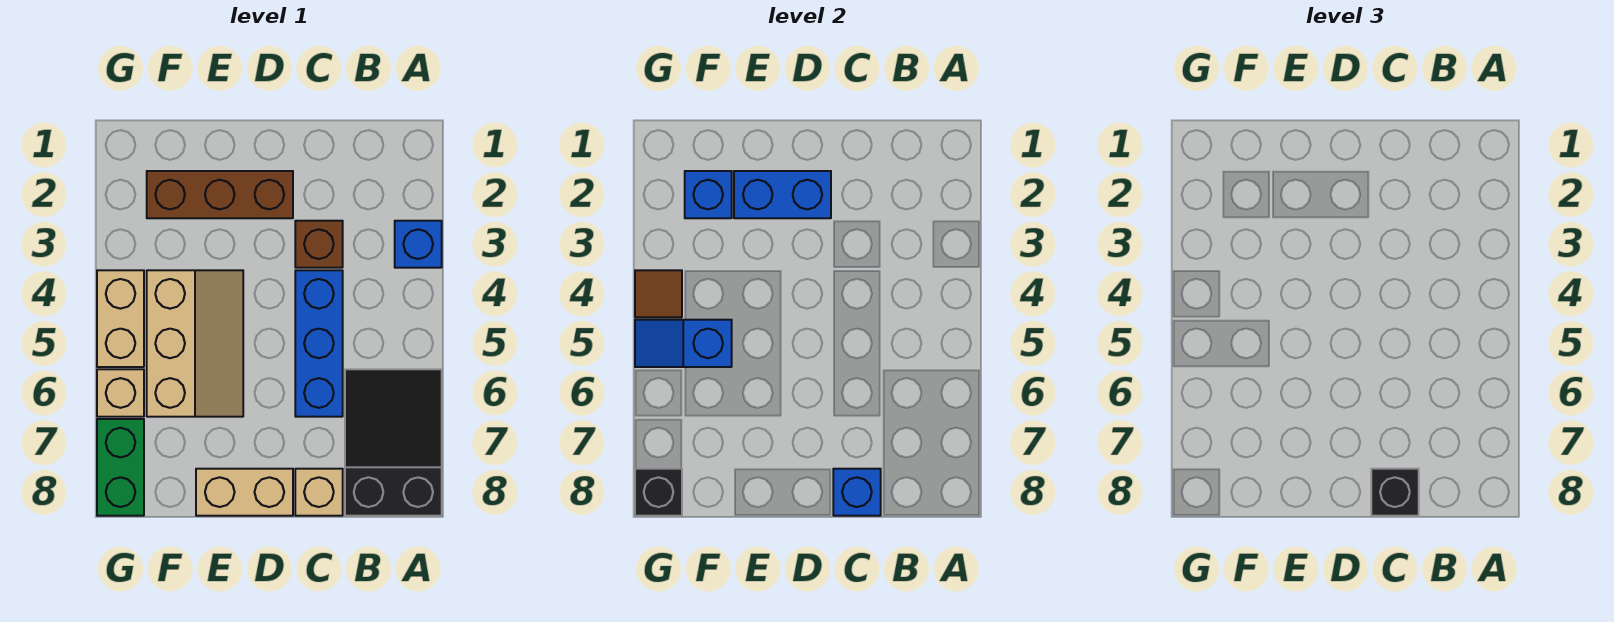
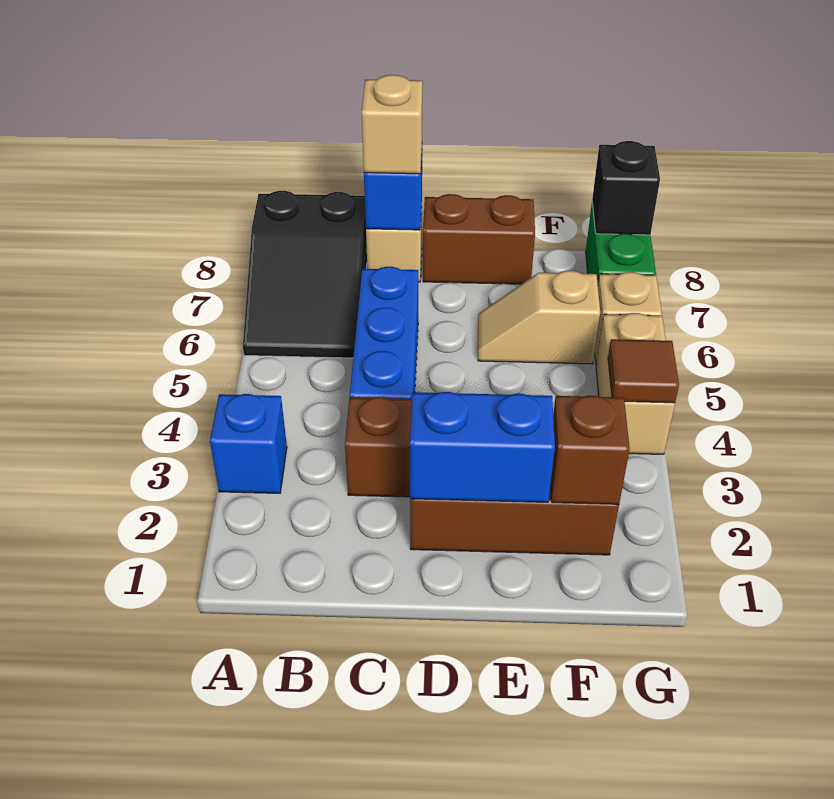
black brick C8 level 3 -> tan brick C8 level 3
tan brick D8:E8 level 1 -> brown brick D8:E8 level 1
tan slope E4:F6 level 1 top F -> tan slope E6:F6 level 1 top F
blue brick F2 level 2 -> brown brick F2 level 2
blue slope F5:G5 level 2 top F -> none

